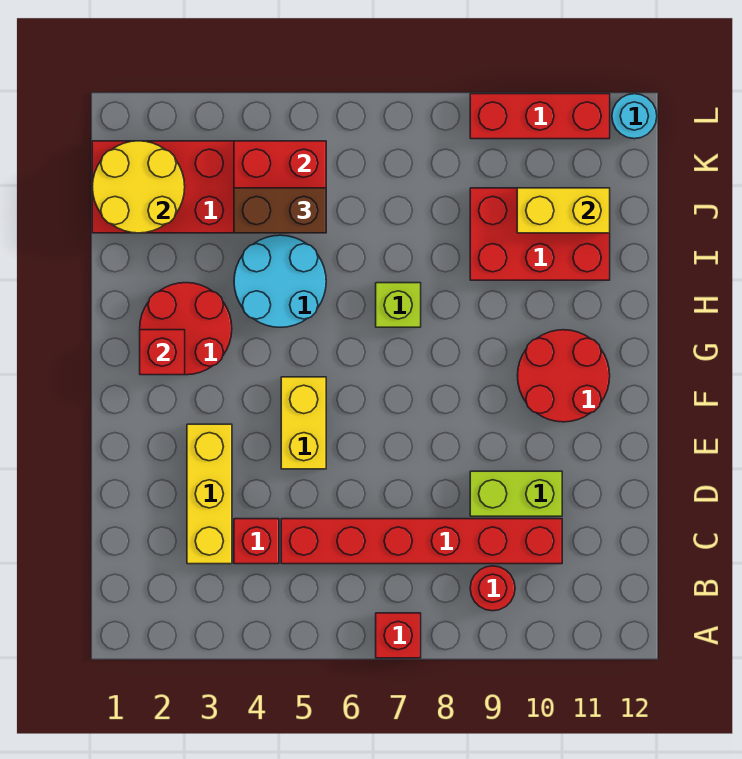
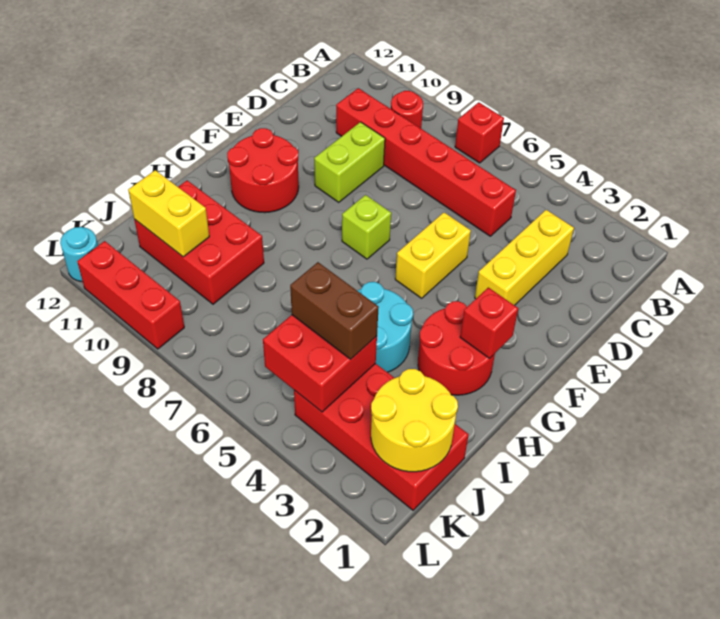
red brick C4 level 1 -> none
lime brick D9:D10 level 1 -> lime brick D9:E9 level 1
lime brick H7 level 1 -> lime brick F7 level 1

